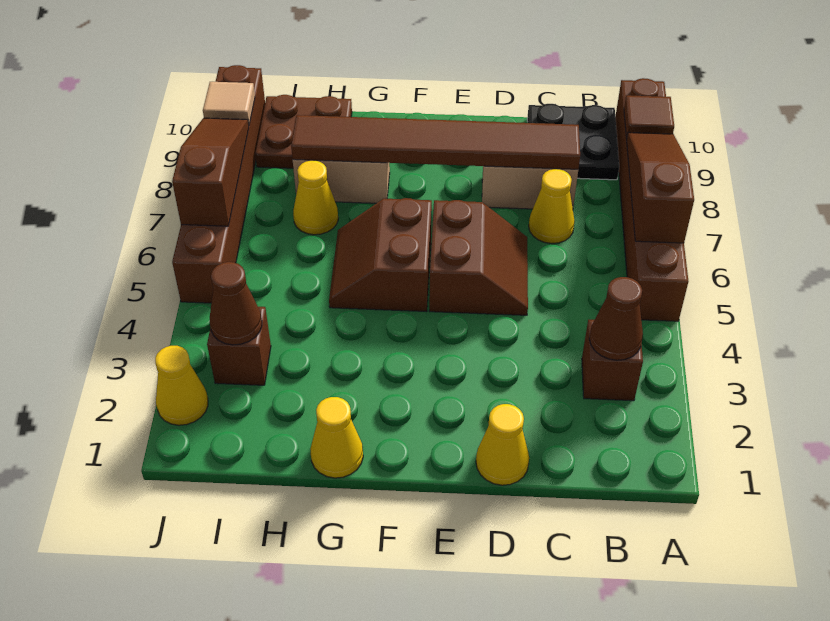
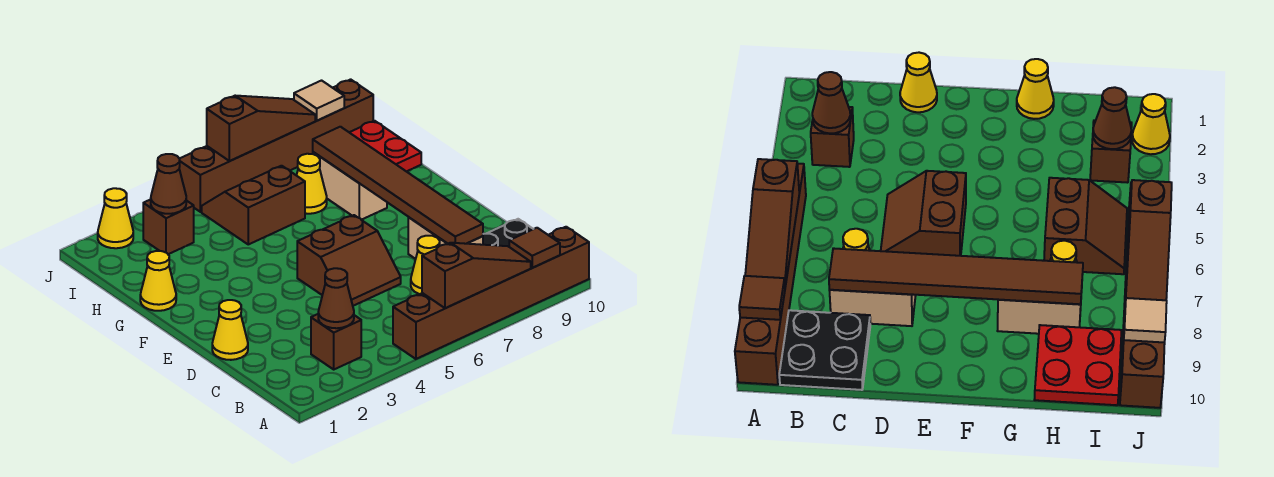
brown slope F5:G6 level 1 top F -> brown slope H5:I6 level 1 top H
brown plate H9:I10 level 1 -> red plate H9:I10 level 1

